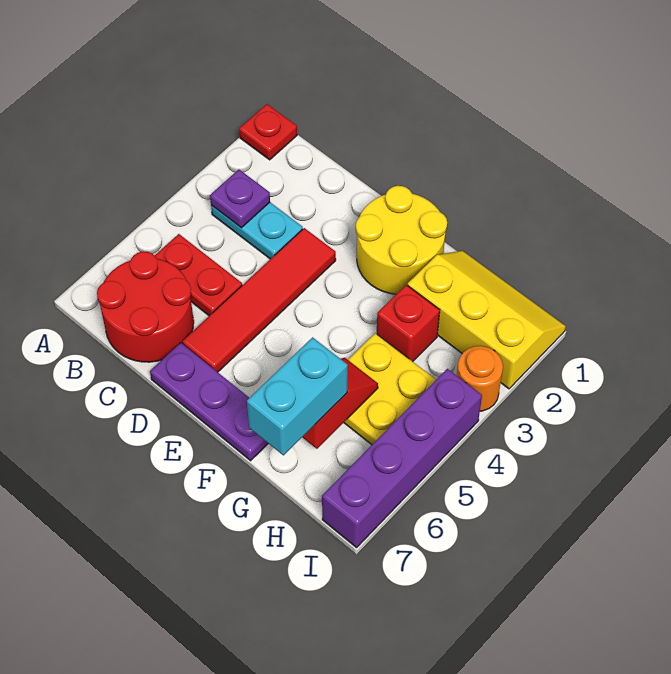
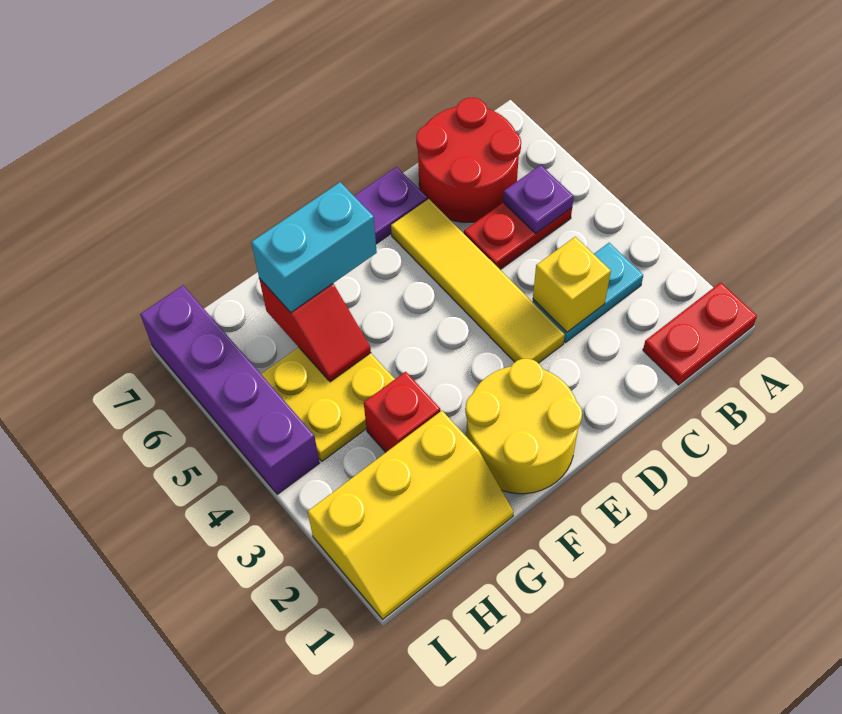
red plate A1 level 1 -> red plate A1:B1 level 1
purple plate B3 level 2 -> purple plate B5 level 2
none -> yellow brick C3 level 2
red tile D3:D6 level 1 -> yellow tile D3:D6 level 1
cyan brick G6:G7 level 3 -> cyan brick F6:G6 level 3
orange round brick I3 level 1 -> none

